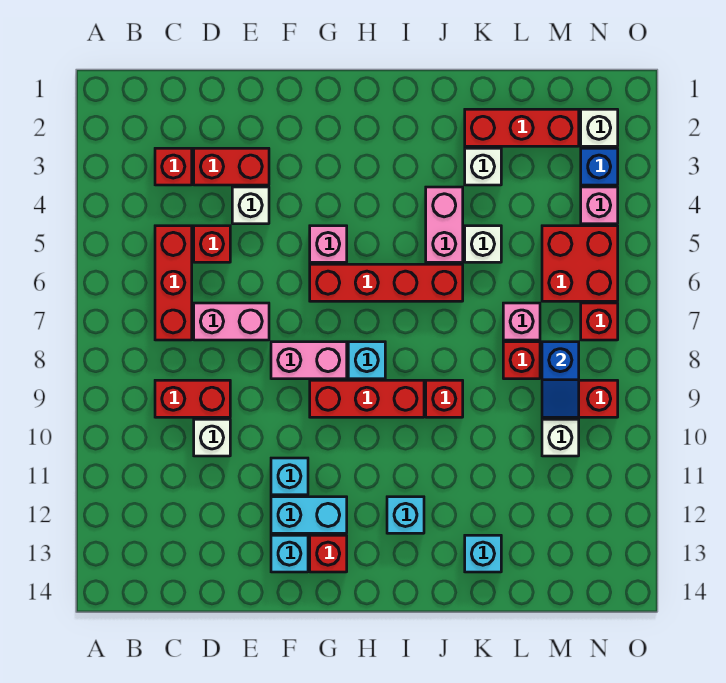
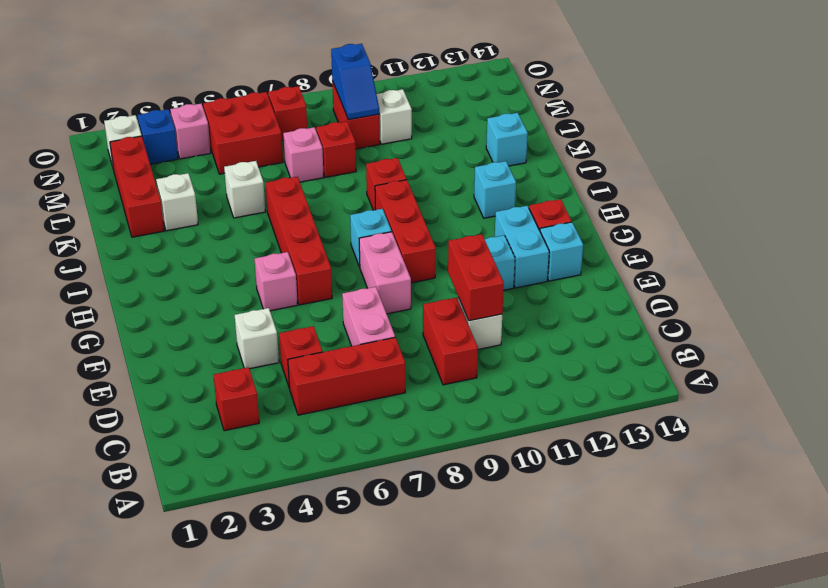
red brick D3:E3 level 1 -> red brick D10:E10 level 2
pink brick J4:J5 level 1 -> none
blue slope M8:M9 level 2 top 8 -> blue slope M9:N9 level 2 top N

